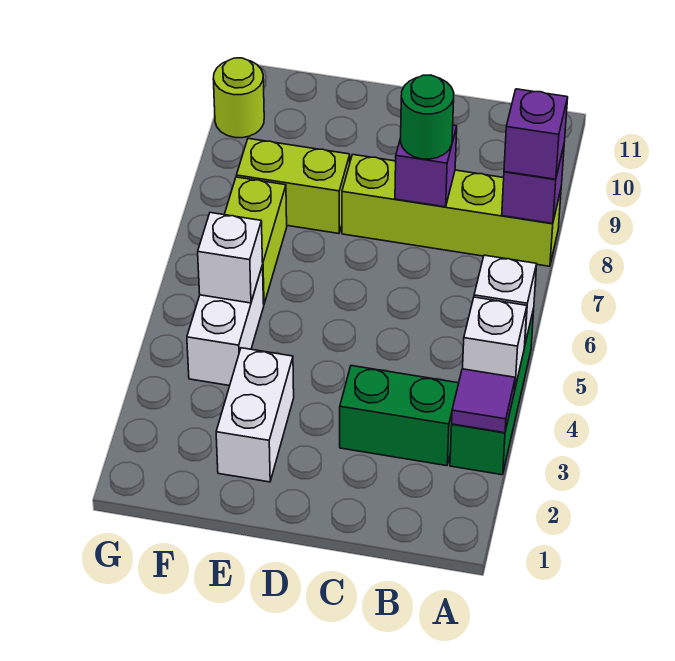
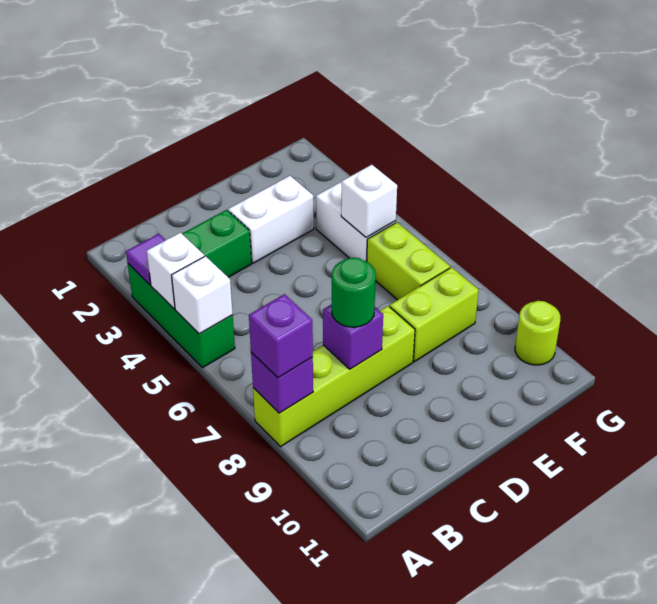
white brick E2:E3 level 1 -> white brick D3:E3 level 1

